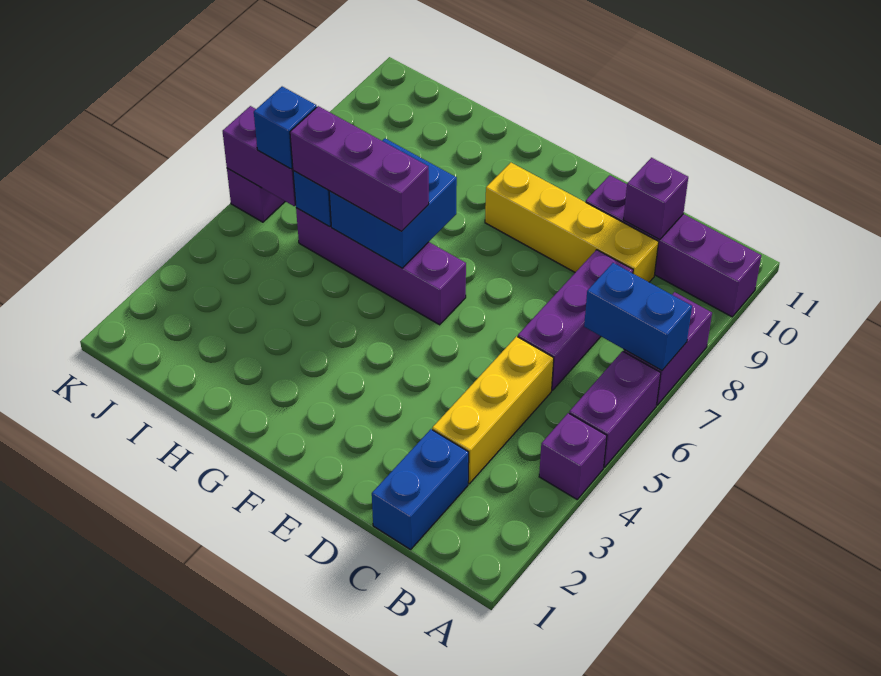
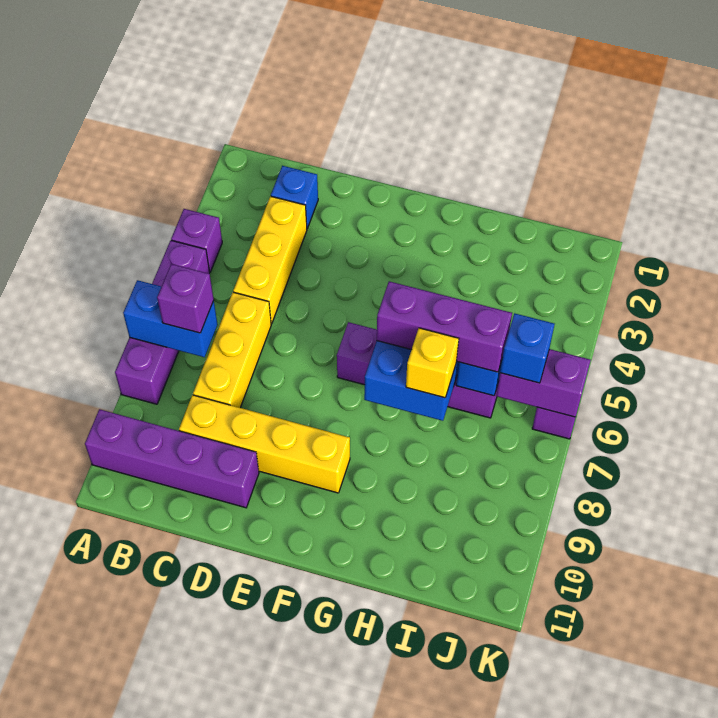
blue brick C1:C2 level 1 -> blue brick C2 level 1
purple brick C6:C8 level 1 -> yellow brick C6:C8 level 1
purple brick C10 level 2 -> purple brick B7 level 3
none -> yellow brick H7 level 3

